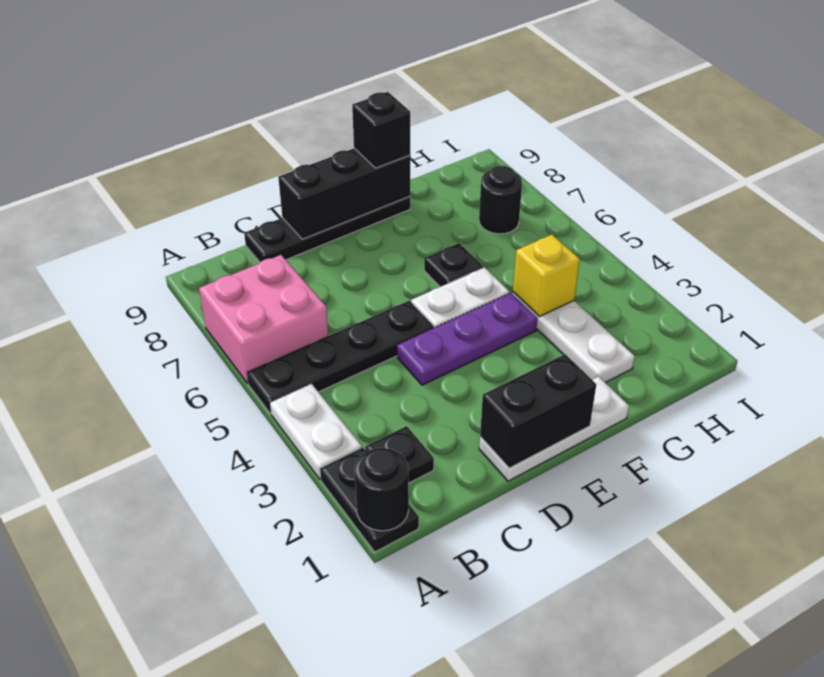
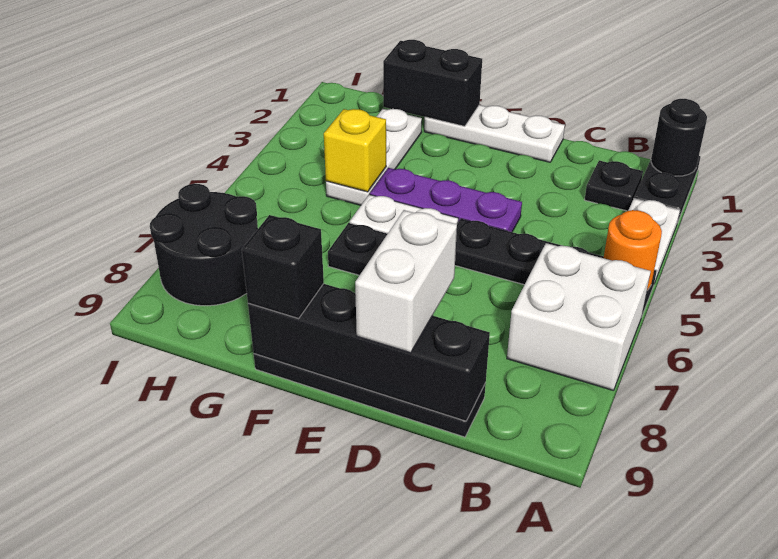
none -> orange round brick A5 level 2
pink brick A6:B7 level 1 -> white brick A6:B7 level 1
black brick D1:E1 level 2 -> black brick F1:G1 level 2
none -> white brick D8:D9 level 3
black brick D9:F9 level 2 -> black brick C9:F9 level 2
black round brick H7 level 1 -> black round brick H7:I8 level 1

